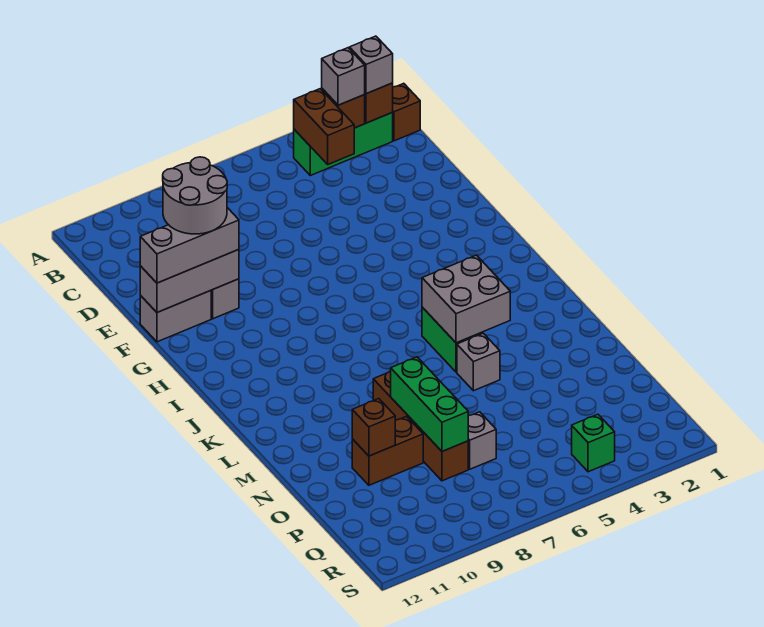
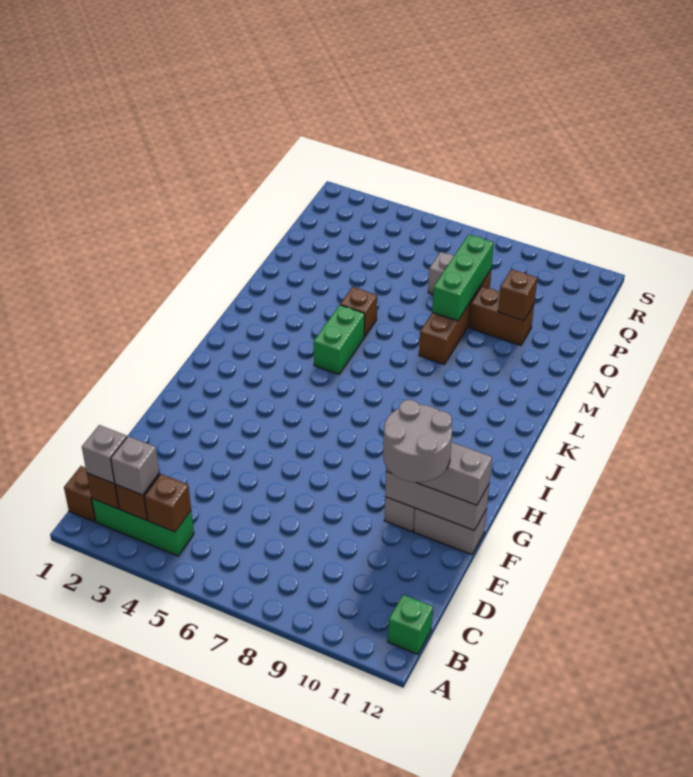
brown brick B4:C4 level 2 -> brown brick B4 level 2
grey brick K4:L5 level 2 -> none
grey brick M5 level 1 -> brown brick M5 level 1
green brick R4 level 1 -> green brick B12 level 1

